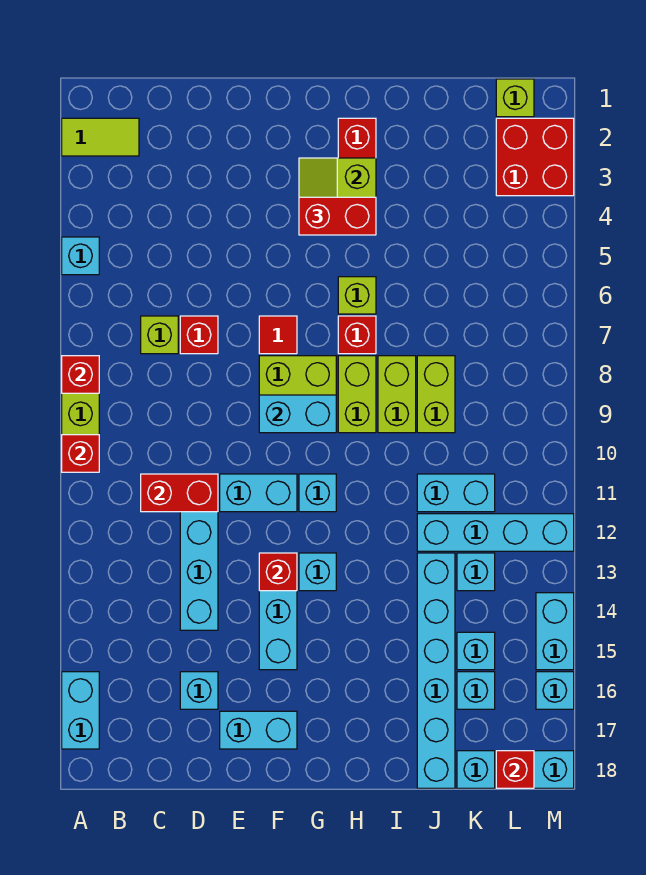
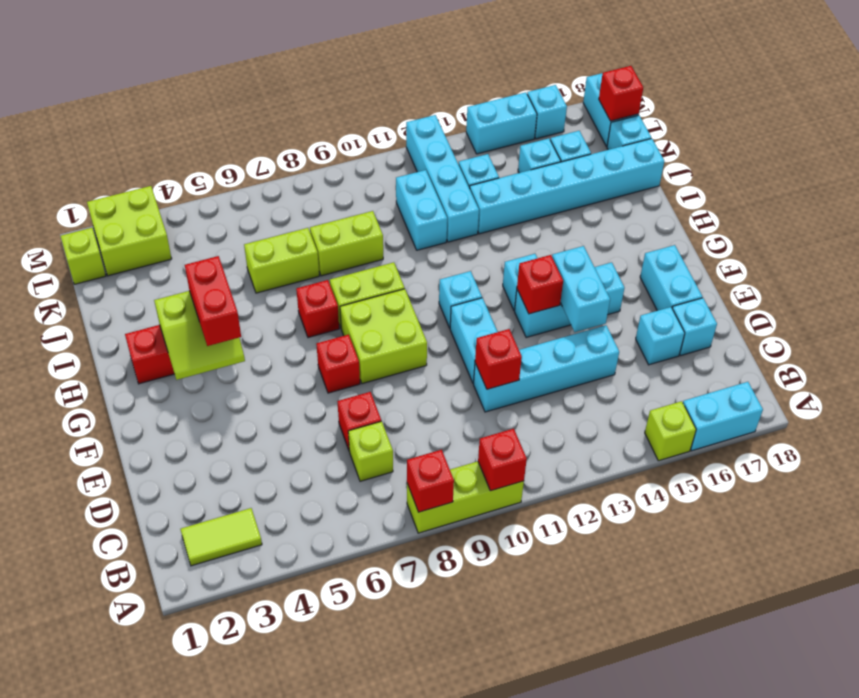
lime tile A2:B2 level 1 -> lime tile B2:B3 level 1
cyan brick A5 level 1 -> cyan brick D17 level 1
red brick C11:D11 level 2 -> red brick D11 level 2
red tile F7 level 1 -> red brick F7 level 1
cyan brick F9:G9 level 2 -> cyan brick E14:F14 level 2
lime brick H6 level 1 -> lime brick A15 level 1
lime brick I8:I9 level 1 -> lime brick J6:J7 level 1
red brick L2:M3 level 1 -> lime brick L2:M3 level 1

